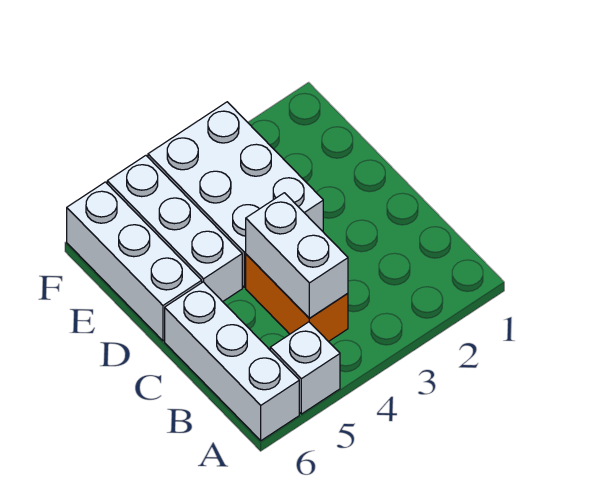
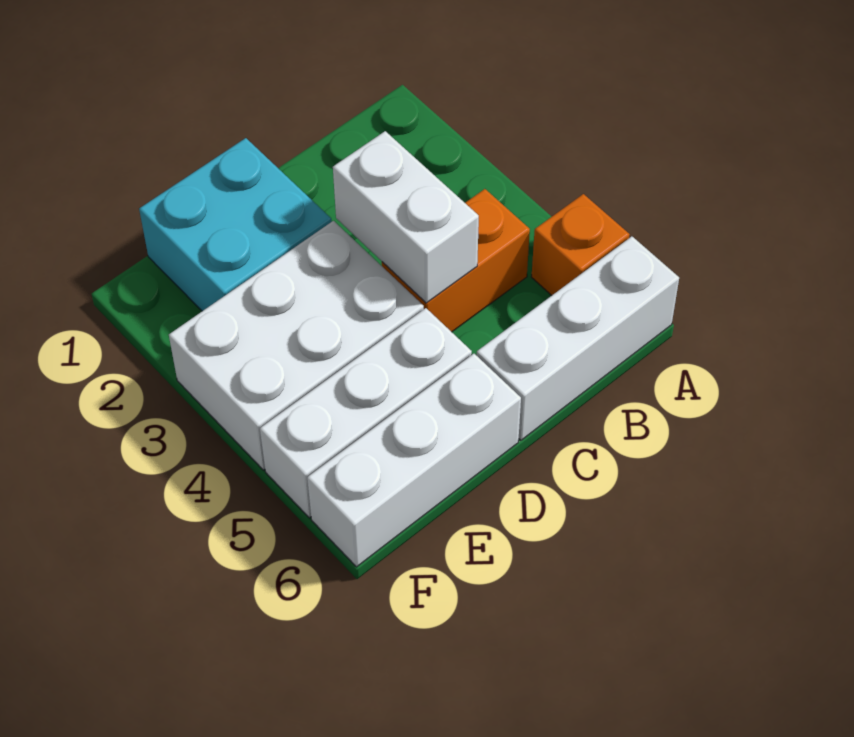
white brick A5 level 1 -> orange brick A5 level 1
white brick B4:C4 level 2 -> white brick C3:C4 level 2
none -> cyan brick D1:E2 level 1

